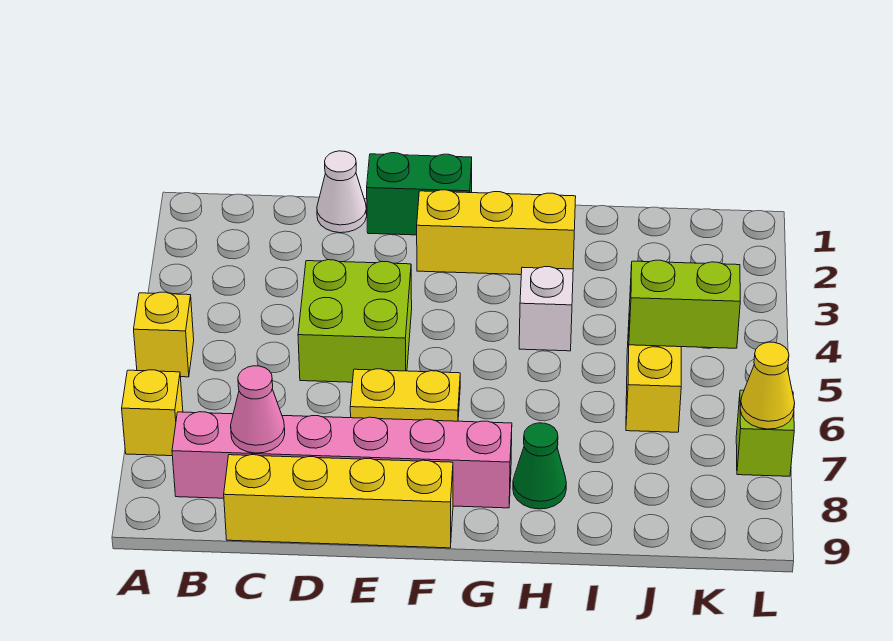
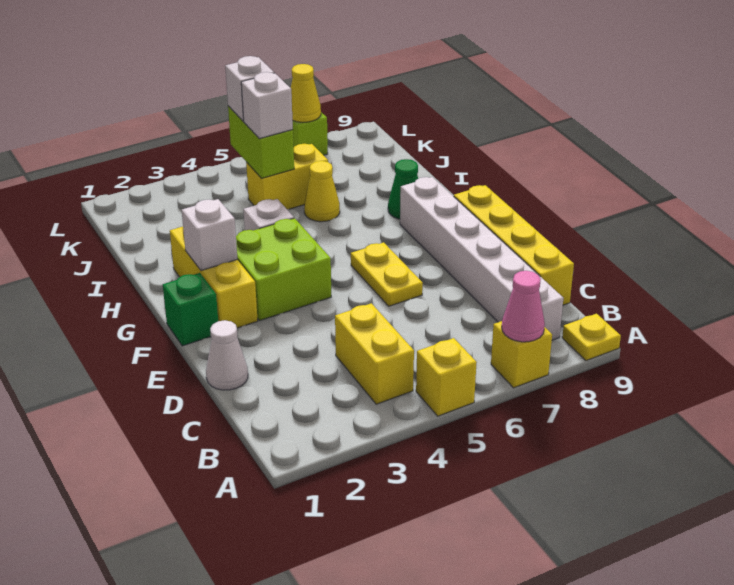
none -> yellow plate A9 level 1
none -> yellow brick B4:C4 level 1
pink brick B8:G8 level 1 -> white brick B8:G8 level 1
pink cone C8 level 2 -> pink cone A7 level 2
lime brick D4:E5 level 1 -> lime brick F3:G4 level 1
green brick E1:F1 level 1 -> green brick F1 level 1
none -> white brick G2 level 2
none -> yellow cone I6 level 1
none -> white brick J5 level 3
none -> white brick K5 level 3

